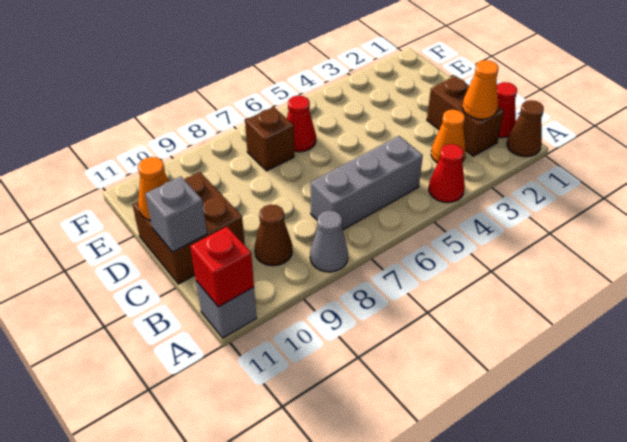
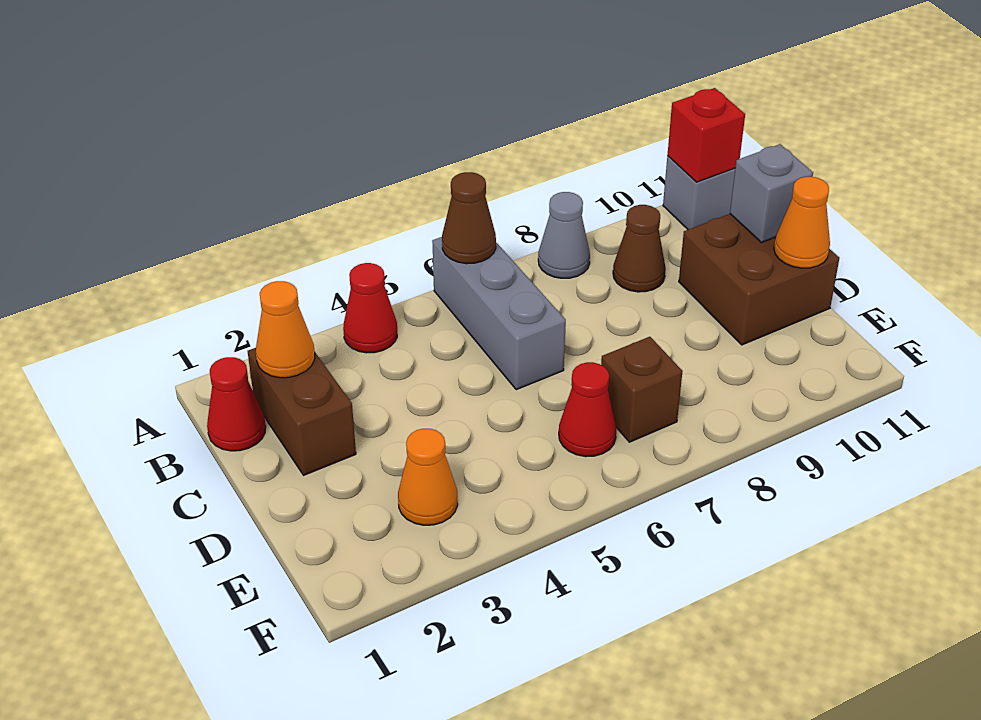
brown cone A1 level 1 -> brown cone A6 level 2
orange cone B3 level 1 -> orange cone E3 level 1
grey brick B5:B7 level 1 -> grey brick A6:C6 level 1

